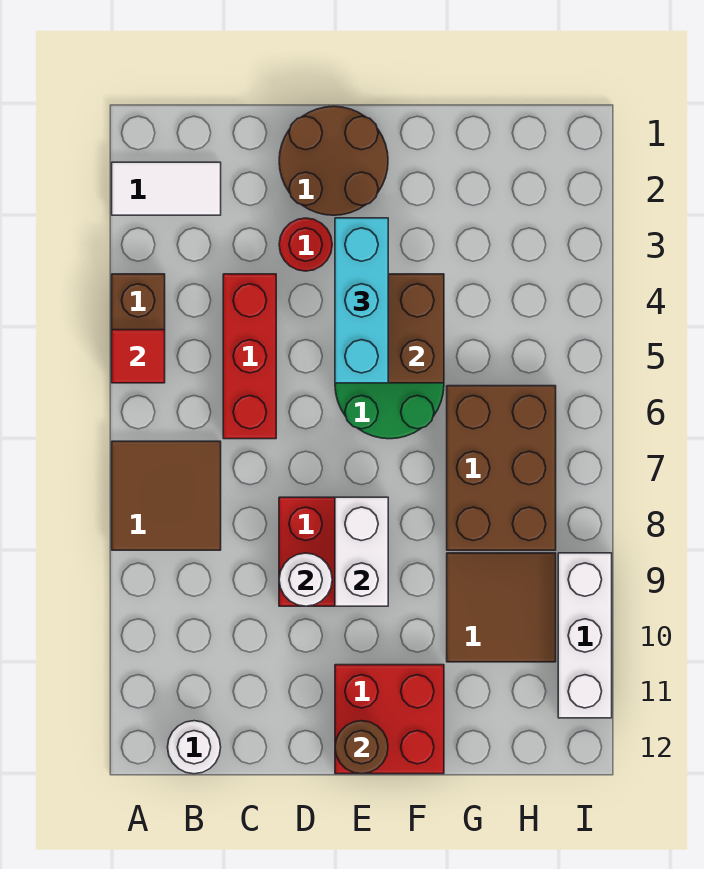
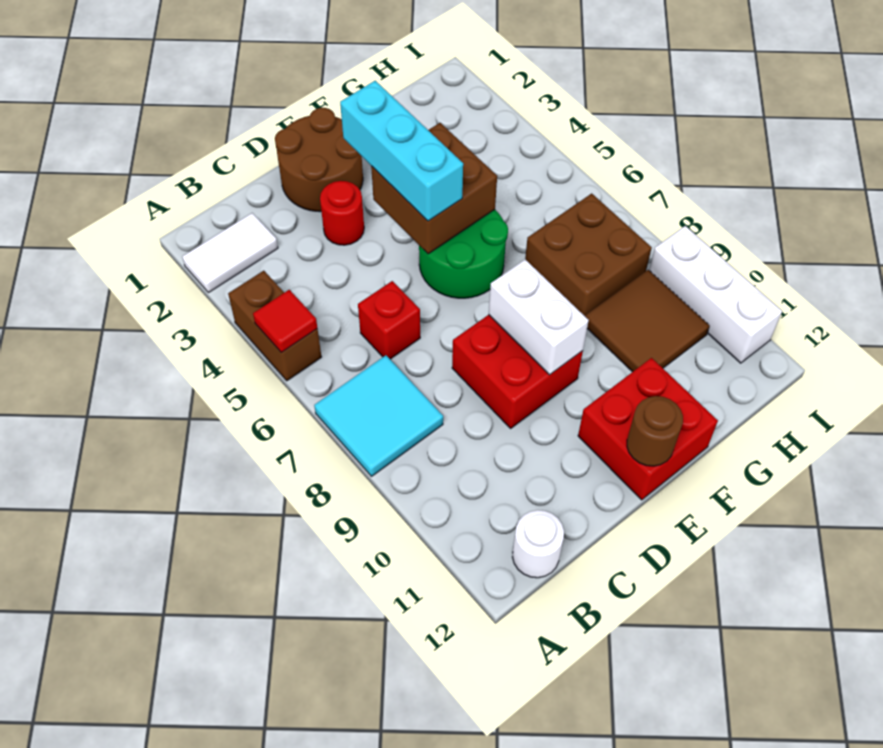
brown tile A7:B8 level 1 -> cyan tile A7:B8 level 1
red brick C4:C6 level 1 -> red brick C6 level 1
white round brick D9 level 2 -> none
brown brick G6:H8 level 1 -> brown brick G7:H8 level 1

